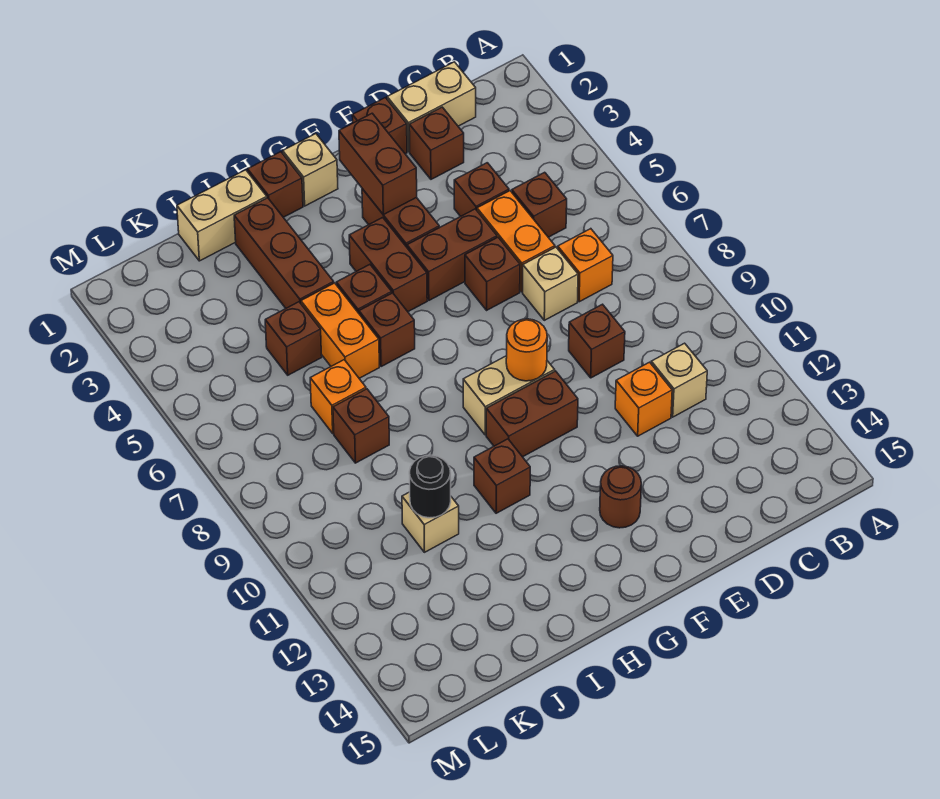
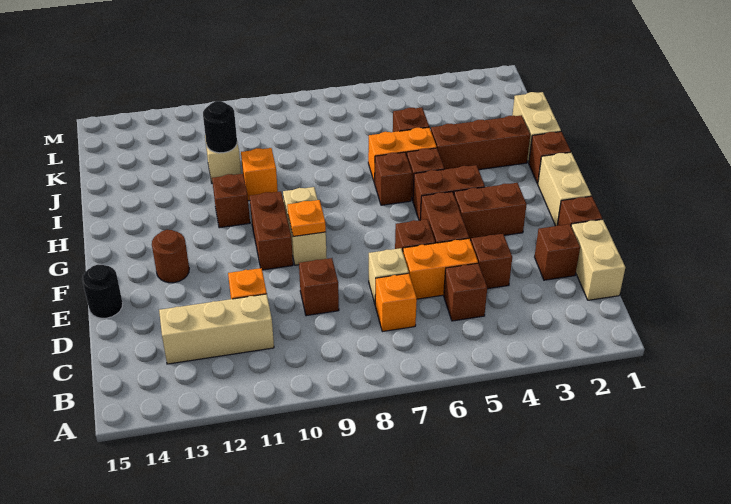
tan brick C11 level 1 -> tan brick C11:C13 level 1
none -> black round brick E15 level 1
brown brick F2:F3 level 2 -> none
orange round brick F9 level 2 -> orange plate F9 level 2
tan brick G1 level 1 -> tan brick F1:G1 level 1
orange brick J7 level 1 -> orange brick I10 level 1
brown brick J8 level 1 -> none

